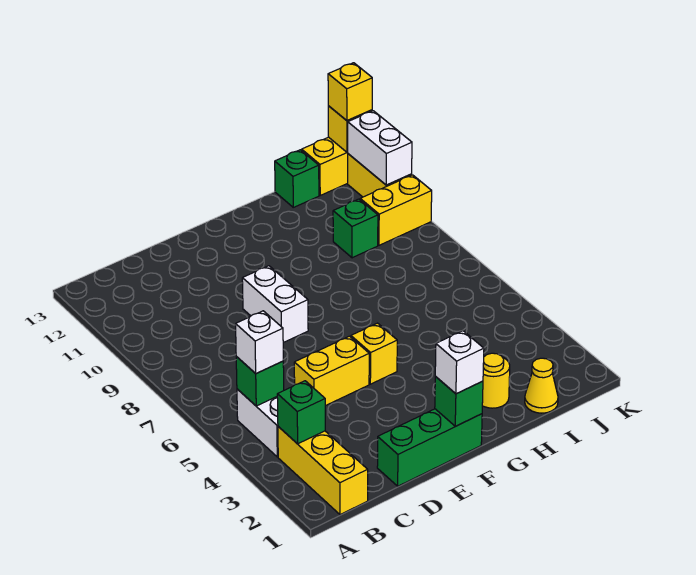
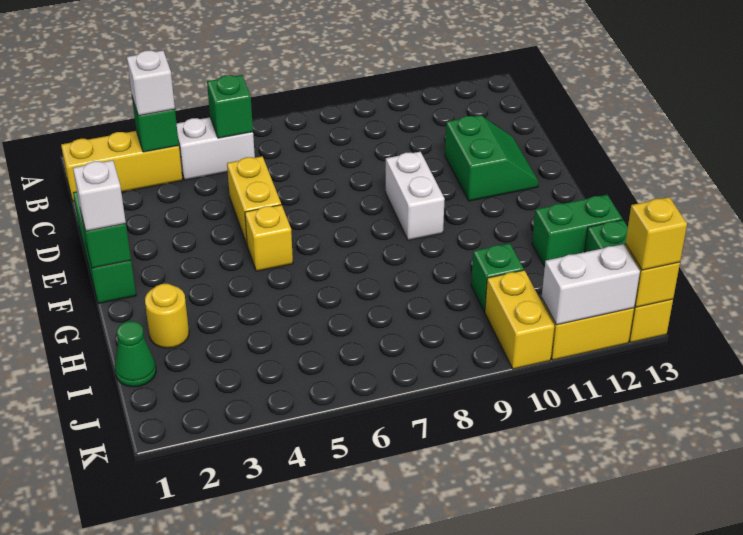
white brick B5 level 3 -> white brick B3 level 3
none -> green slope D11:E12 level 1 top 11
white brick E8:E9 level 1 -> white brick E9:F9 level 1
none -> green brick H12:H13 level 1
yellow cone I1 level 1 -> green cone I1 level 1

